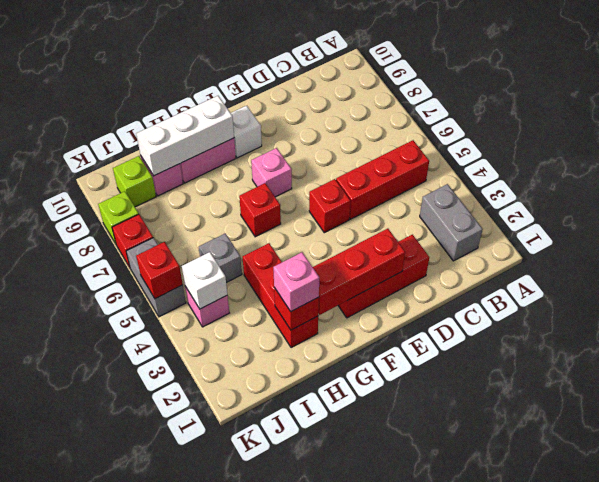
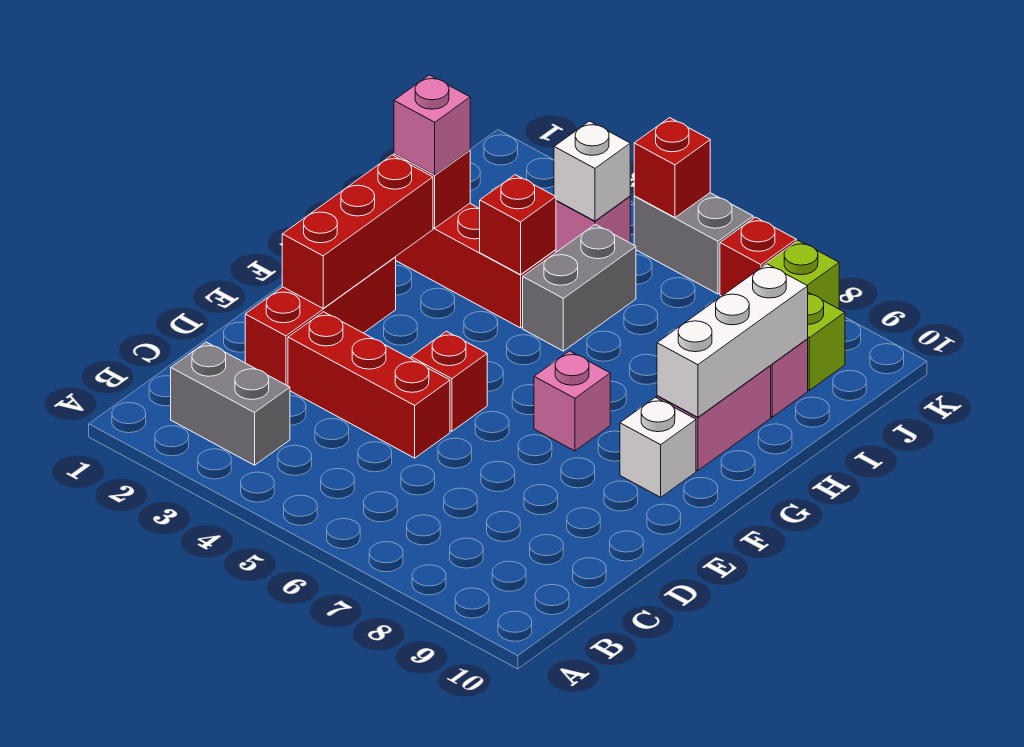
red brick B5:D5 level 1 -> red brick D3:D5 level 1
red brick G6 level 1 -> red brick H4 level 2
grey brick I5 level 1 -> grey brick H5:I5 level 1

